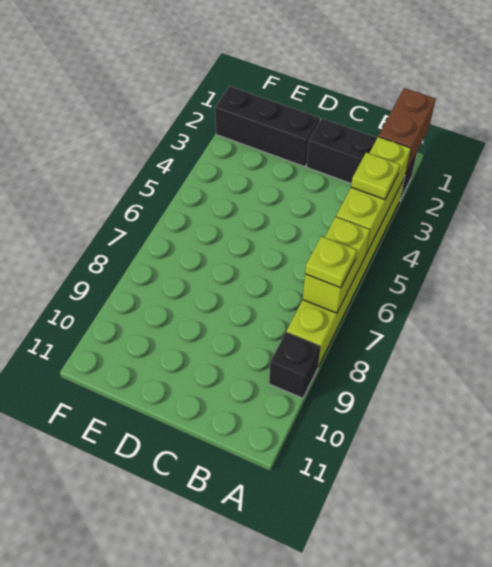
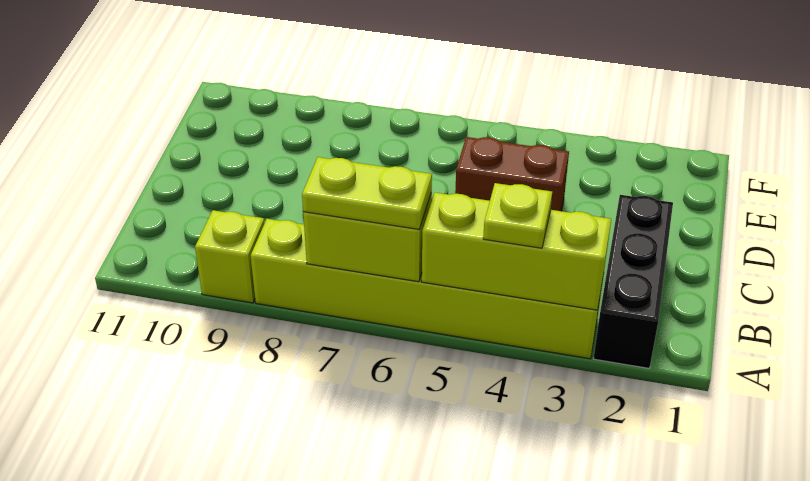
brown brick A1:A2 level 2 -> brown brick D4:D5 level 1
lime plate A7 level 3 -> lime plate A6:A7 level 3
black brick A9 level 1 -> lime brick A9 level 1
black brick D2:F2 level 1 -> none

